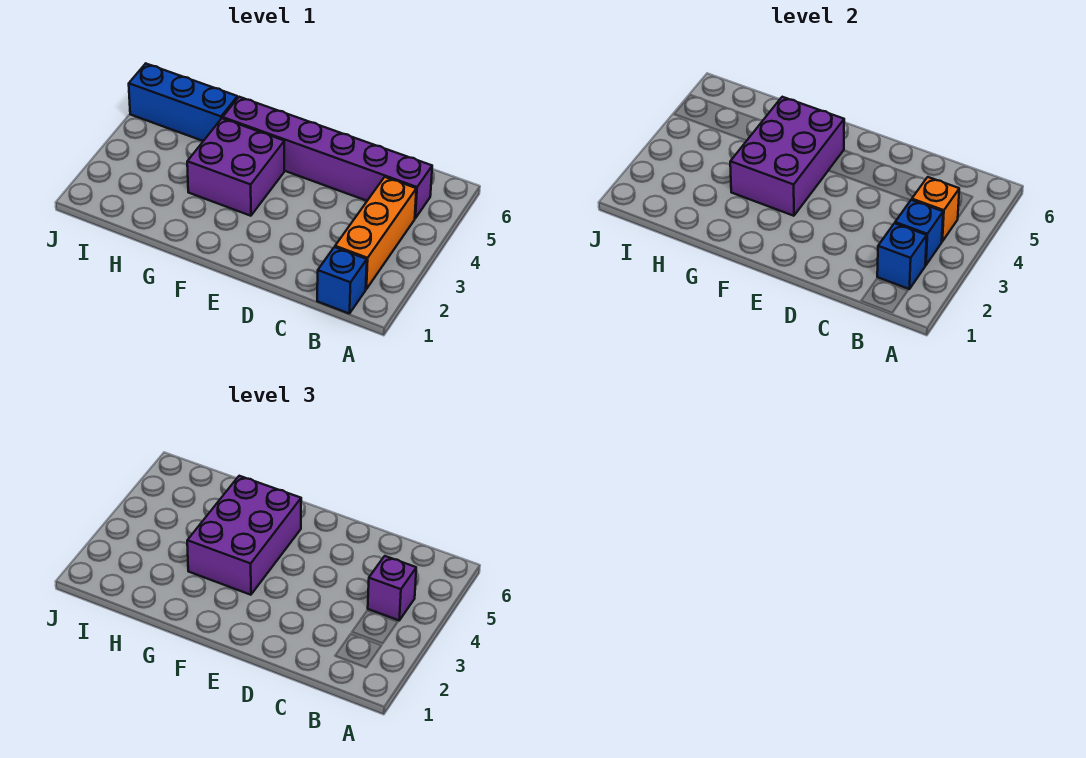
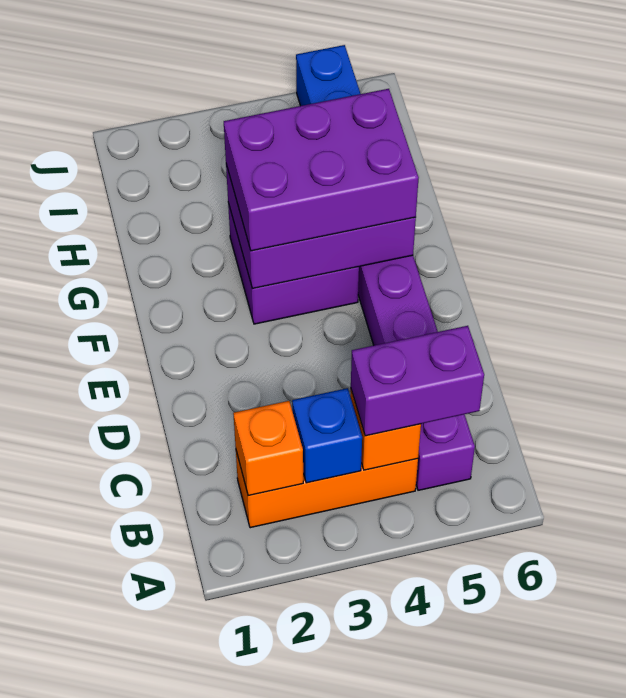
blue brick B1 level 1 -> none
blue brick B2 level 2 -> orange brick B2 level 2
purple brick B4 level 3 -> purple brick B4:B5 level 3

